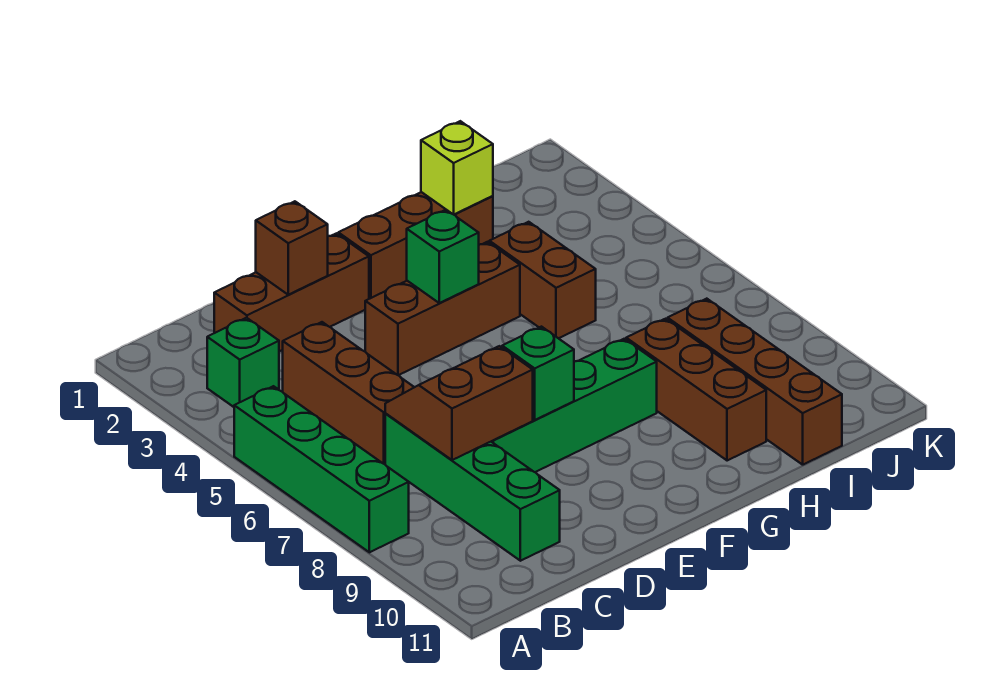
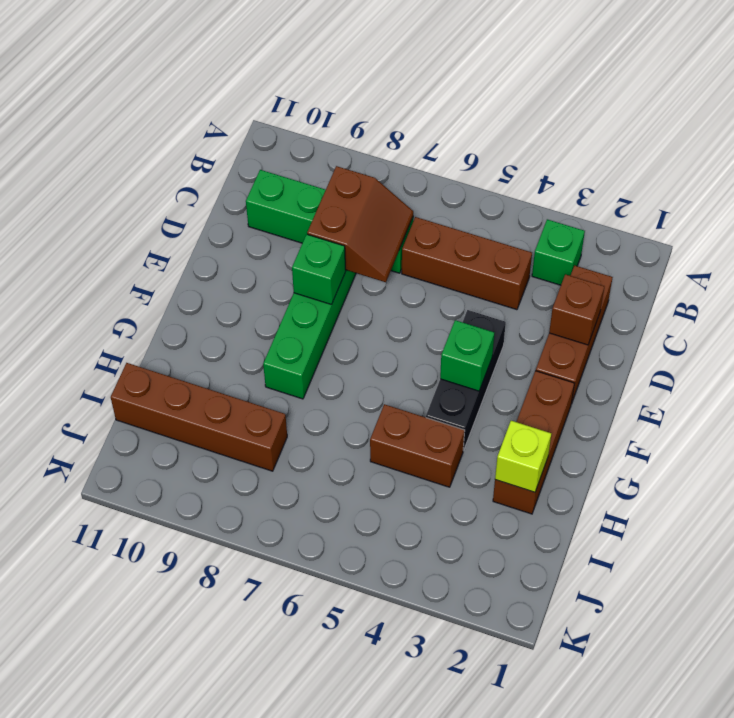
green brick A5:A8 level 1 -> none
brown brick E4:G4 level 1 -> black brick E4:G4 level 1
brown brick H8:H10 level 1 -> none

